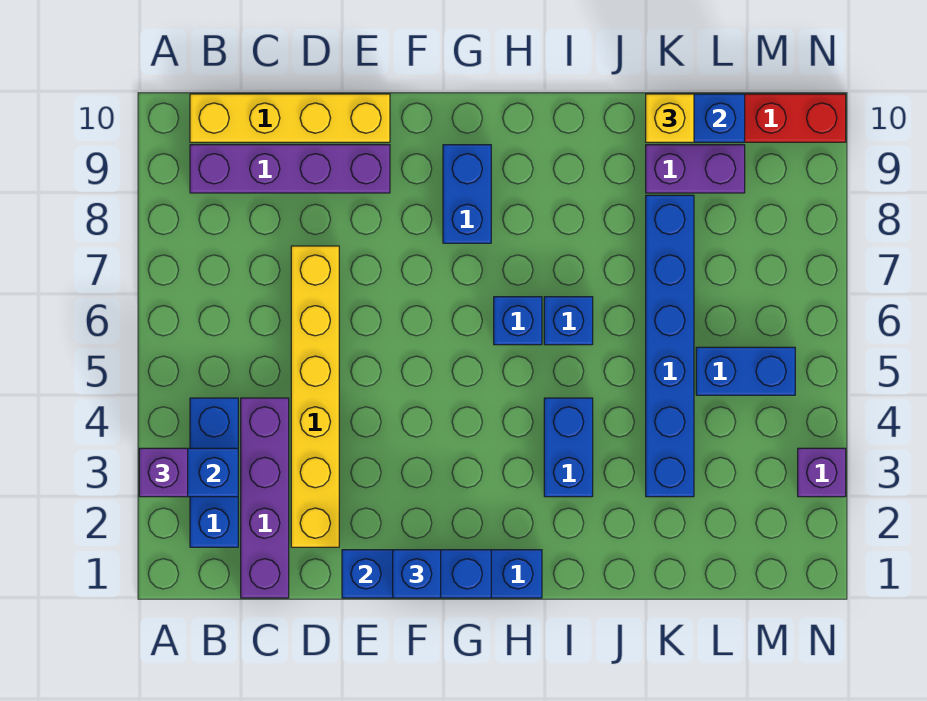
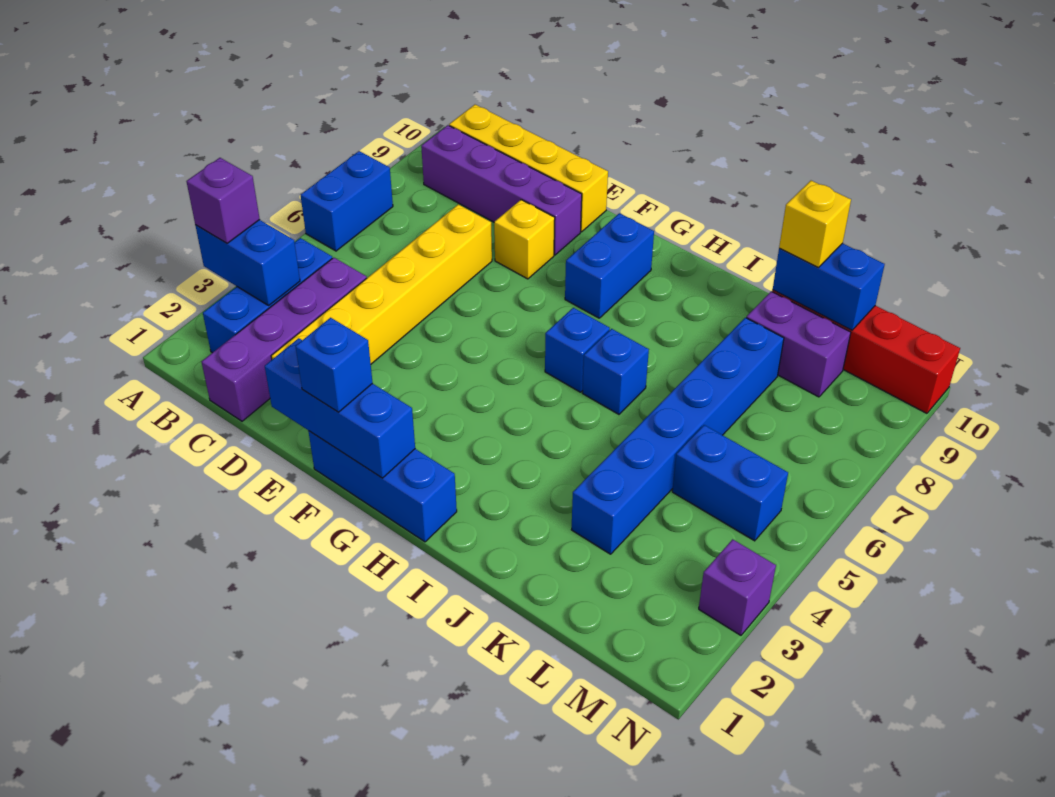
none -> yellow brick E8 level 1
blue brick I3:I4 level 1 -> blue brick A6:A7 level 1

